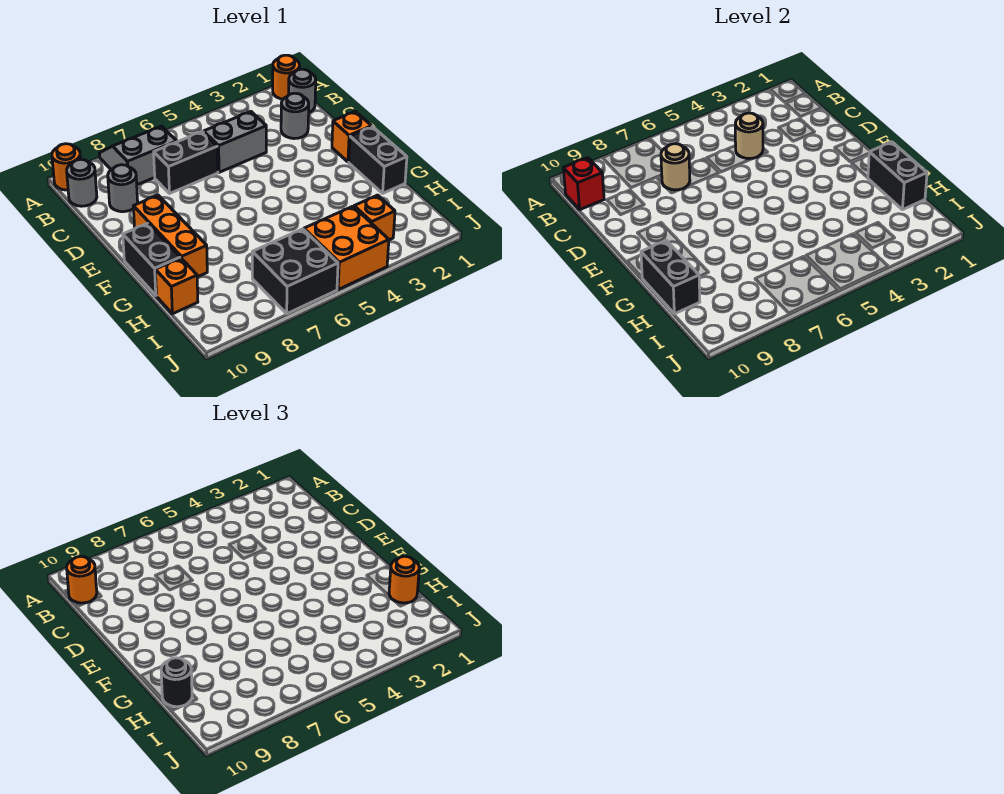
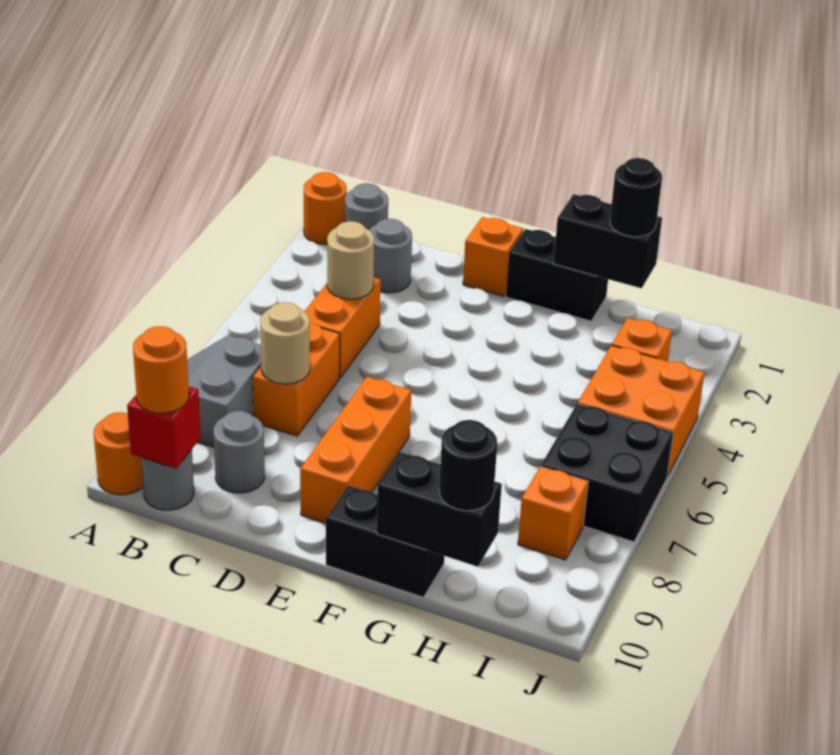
grey brick C4:C5 level 1 -> orange brick C4:C5 level 1
black brick C6:C7 level 1 -> orange brick C6:C7 level 1
orange brick E9:G9 level 1 -> orange brick E7:E9 level 1
orange round brick H1 level 3 -> black round brick H1 level 3
orange brick H10 level 1 -> orange brick I8 level 1

